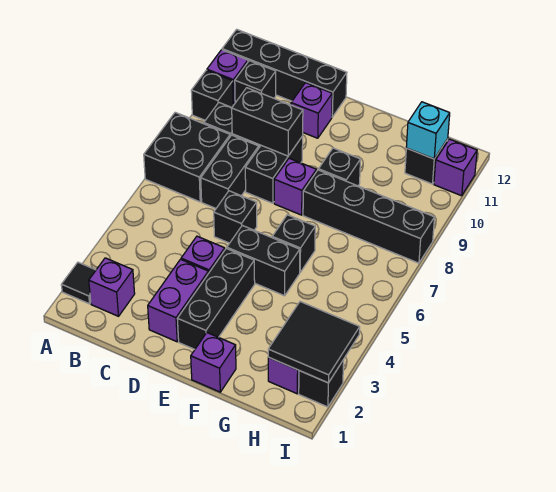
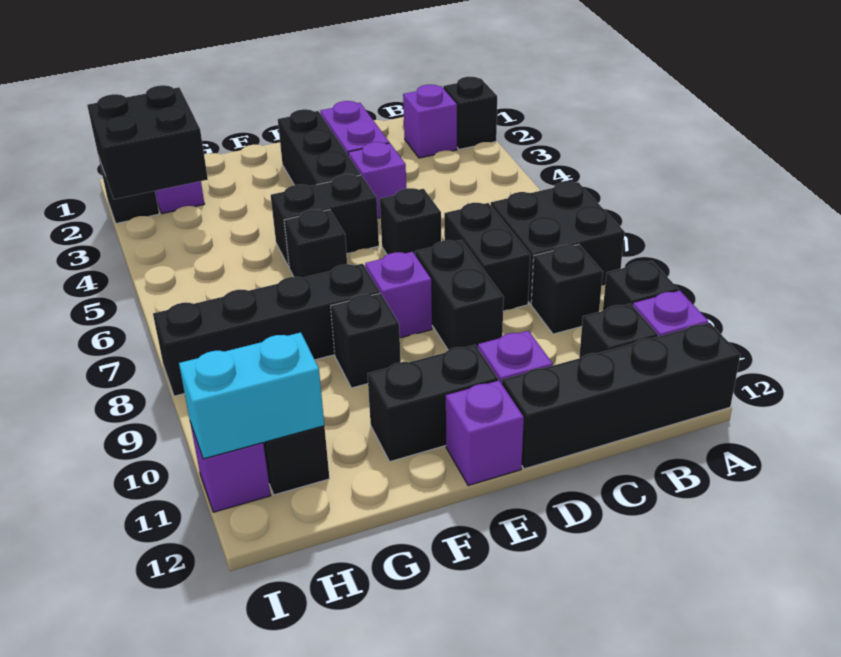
black tile A2 level 1 -> black brick A2 level 1
black brick C9:D9 level 2 -> black brick E11:F11 level 1
purple brick F1 level 1 -> purple brick E12 level 1
black tile H2:I3 level 2 -> black brick H2:I3 level 2
cyan brick H11 level 2 -> cyan brick H11:I11 level 2

